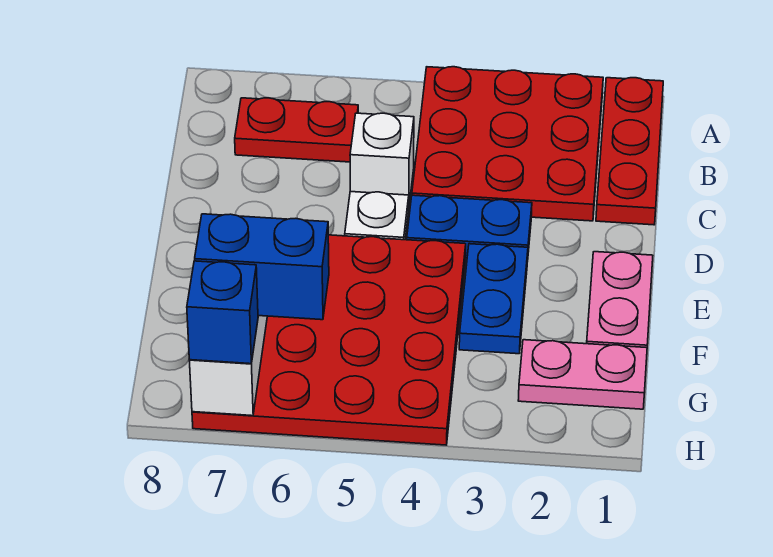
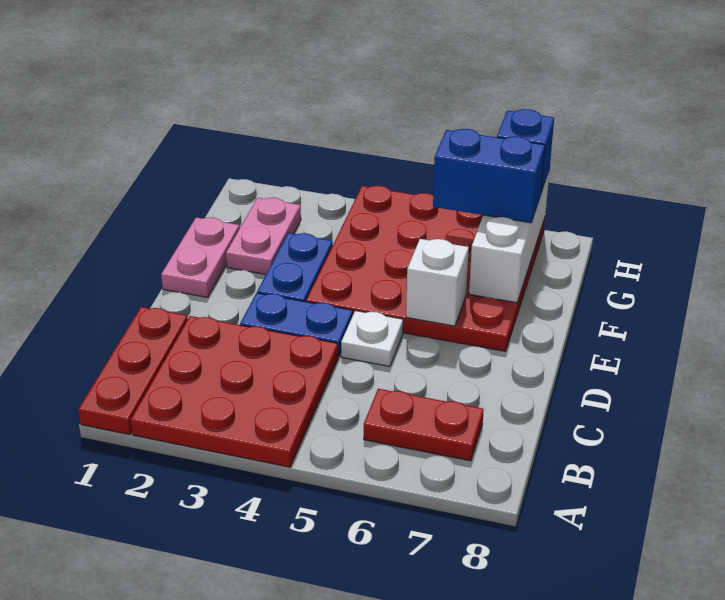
white brick C5 level 1 -> white brick E6 level 2
pink plate G1:G2 level 1 -> pink plate F2:G2 level 1

